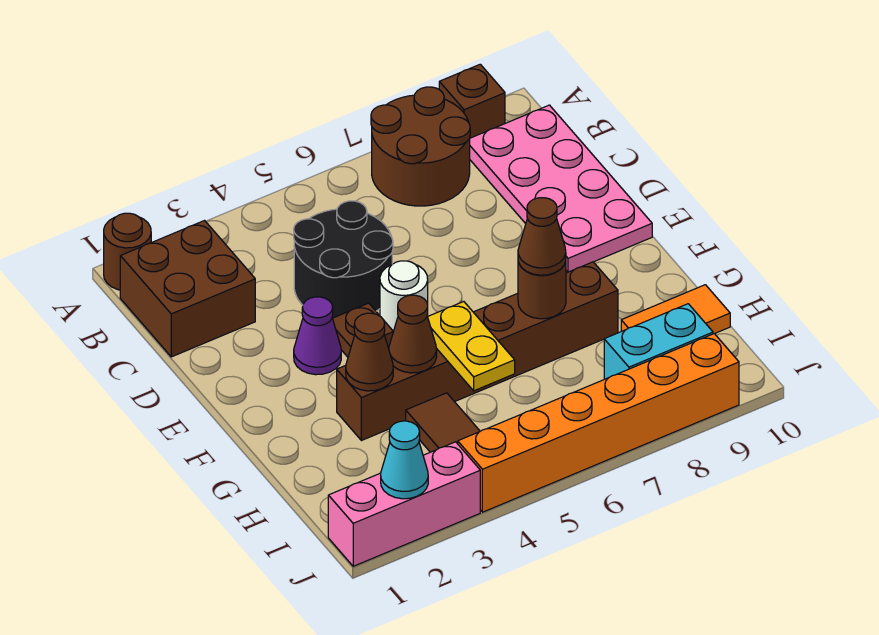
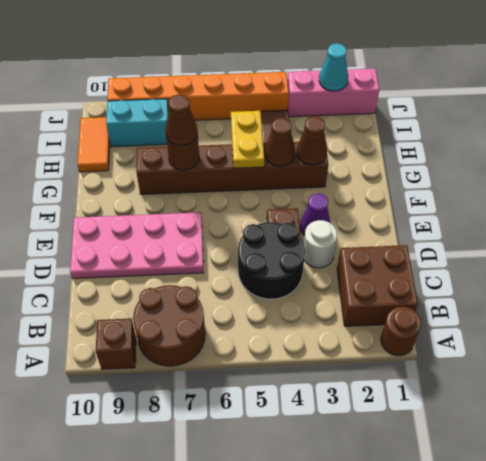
pink plate B9:E10 level 1 -> pink plate D7:E10 level 1
white round brick E5 level 1 -> white round brick D3 level 1
orange tile H9:H10 level 1 -> orange tile H10:I10 level 1

